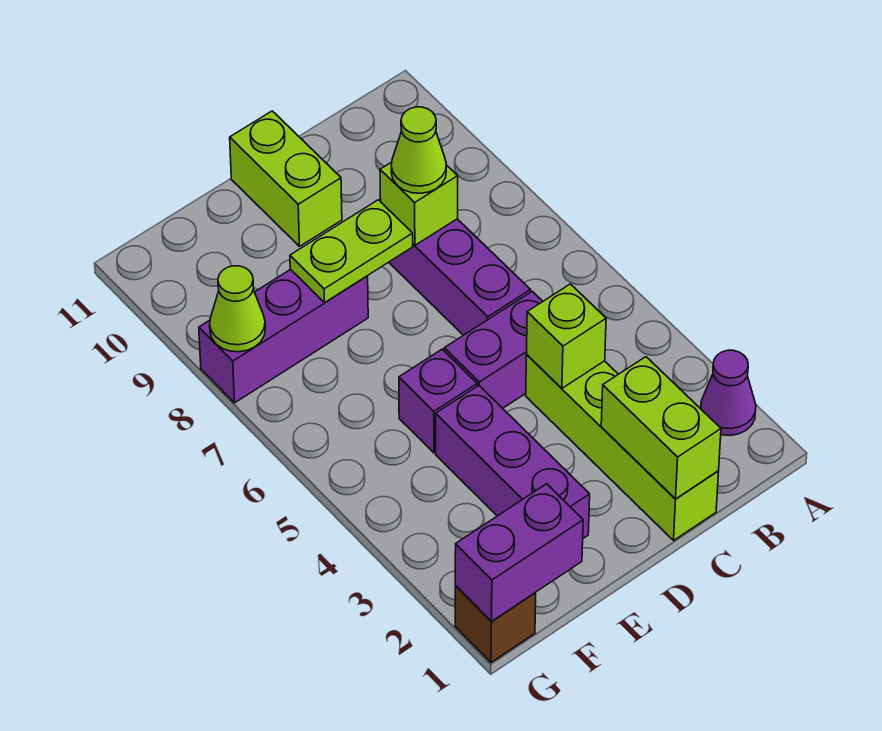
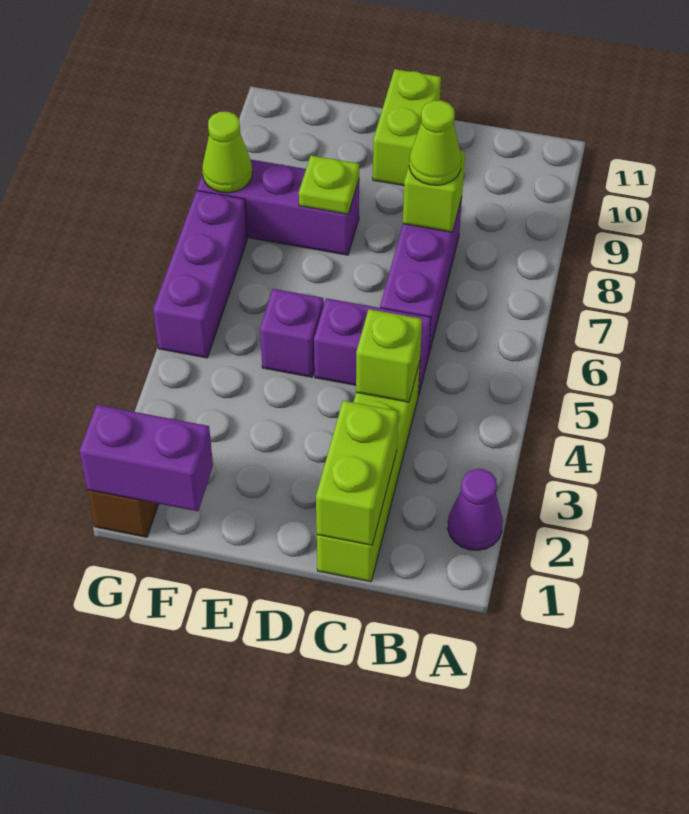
lime plate D8:E8 level 2 -> lime plate E8 level 2
purple brick E2:E4 level 1 -> purple brick G5:G7 level 1

